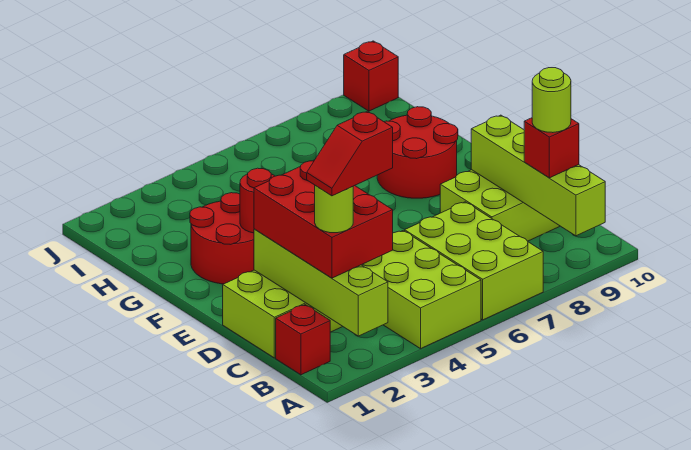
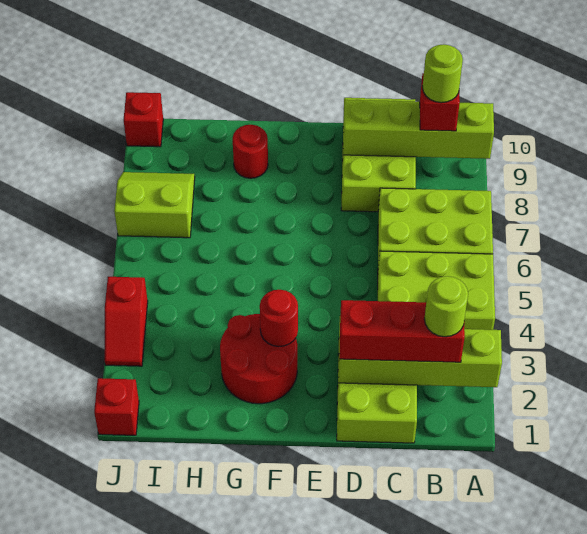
red brick B1 level 1 -> red brick J1 level 1
red brick B2:D3 level 3 -> red brick B2:D2 level 3
red slope B2:B3 level 5 top 3 -> red slope J3:J4 level 1 top 4
red round brick F8:G9 level 1 -> red round brick G9 level 1
none -> lime slope I7:J8 level 1 top 7

